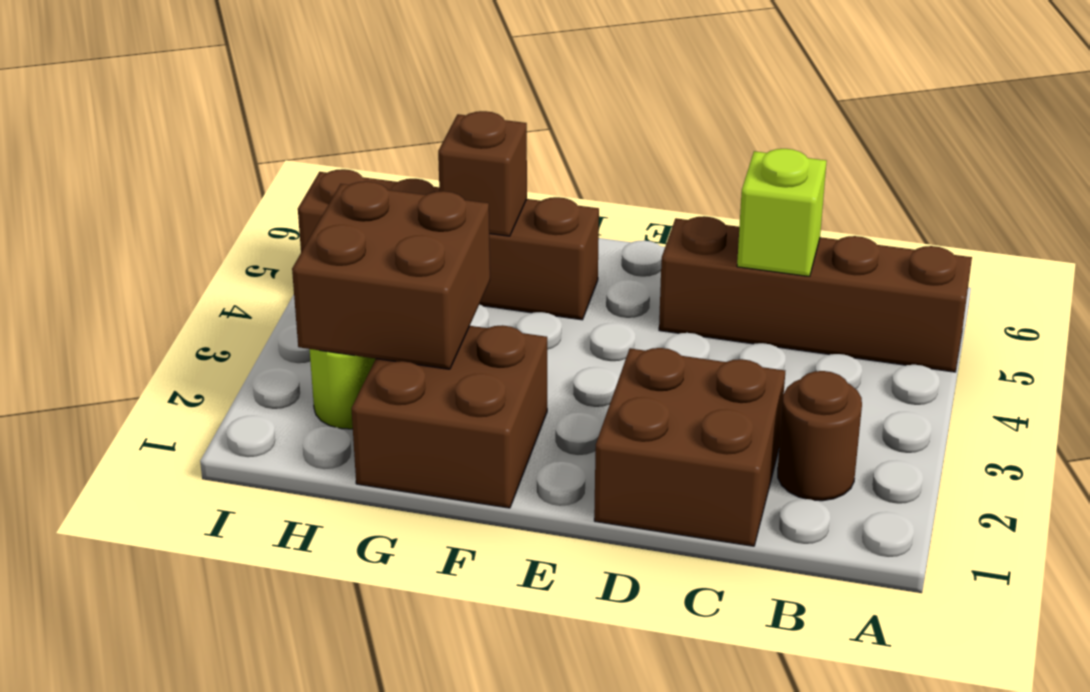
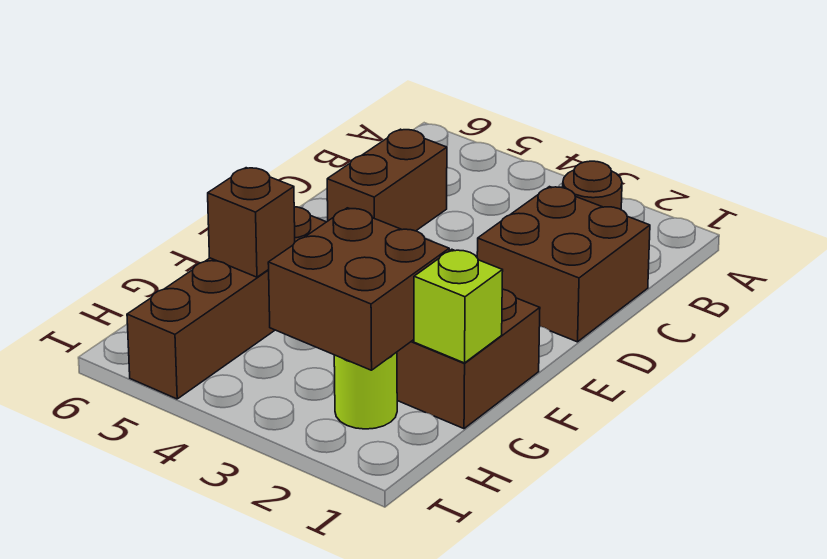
brown brick A5:D5 level 1 -> brown brick C5:D5 level 1
lime brick C5 level 2 -> lime brick G1 level 2

